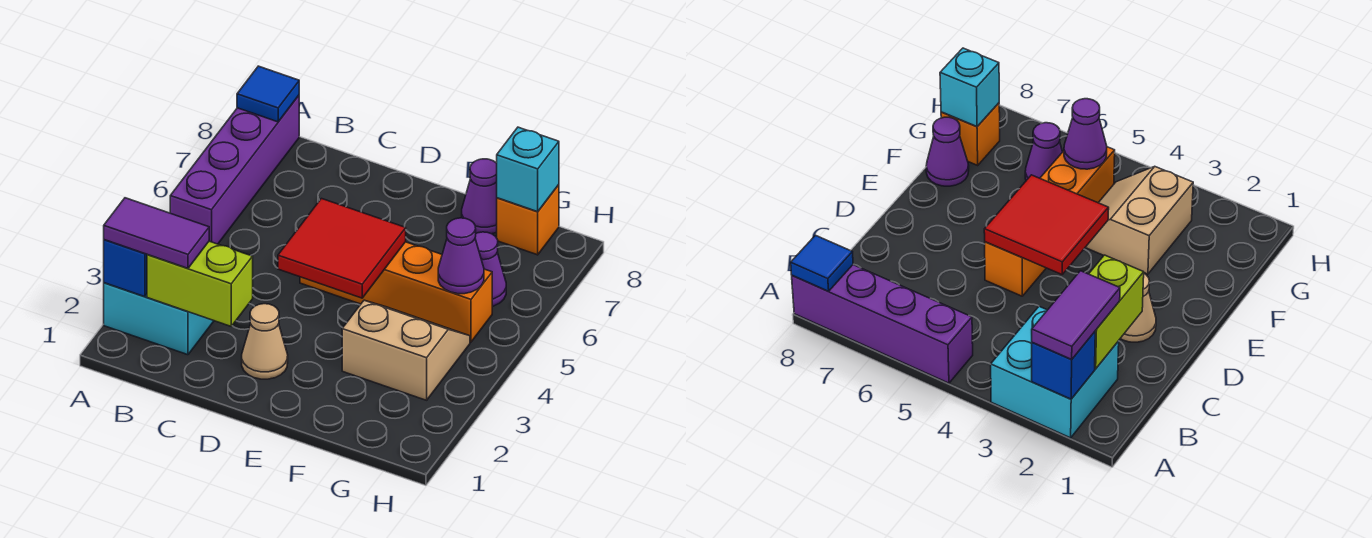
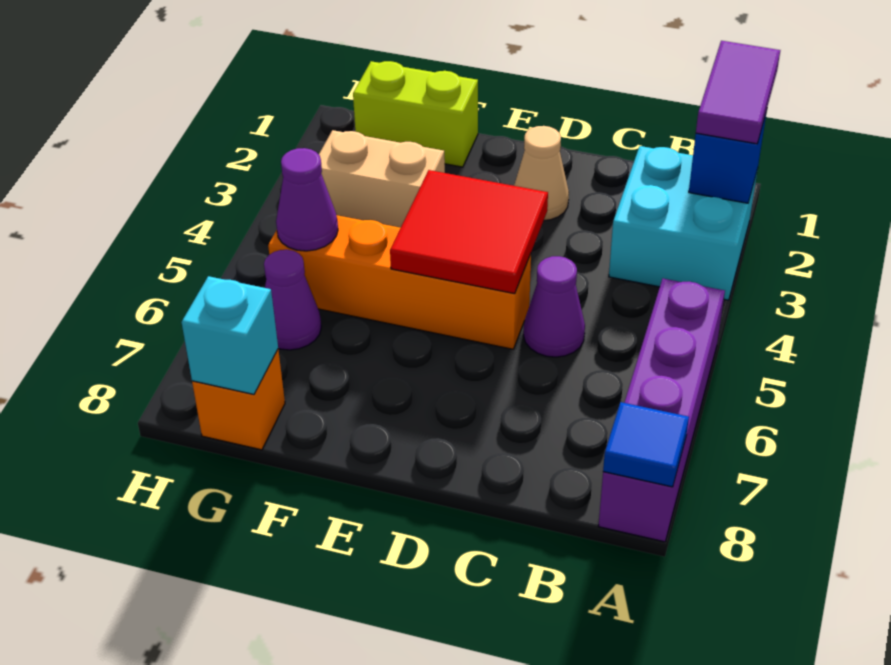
purple tile A2:B2 level 3 -> purple tile A1:A2 level 3
lime brick B2:C2 level 2 -> lime brick F1:G1 level 1
purple cone F8 level 1 -> purple cone C5 level 1

